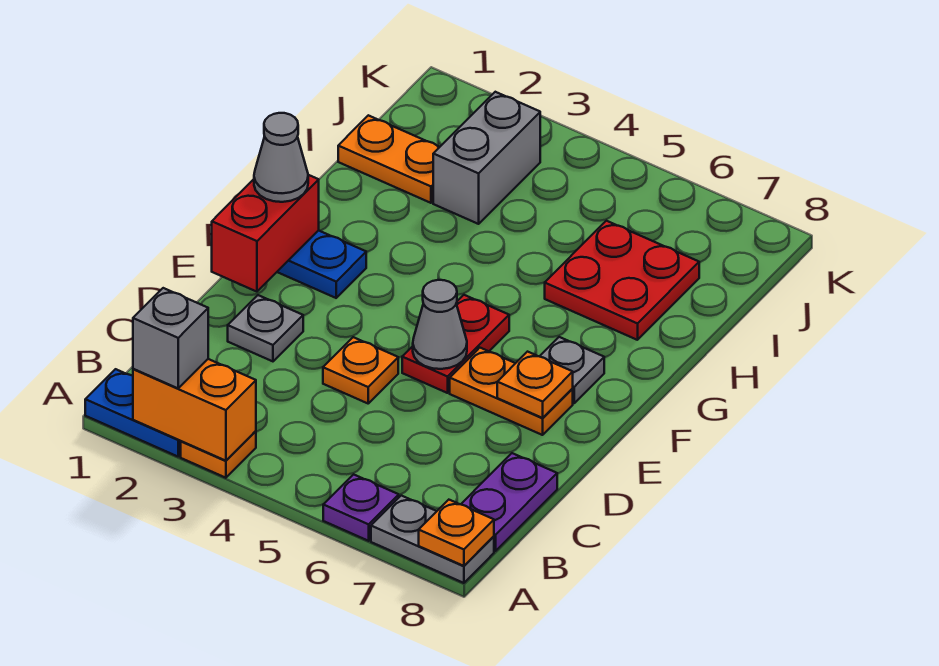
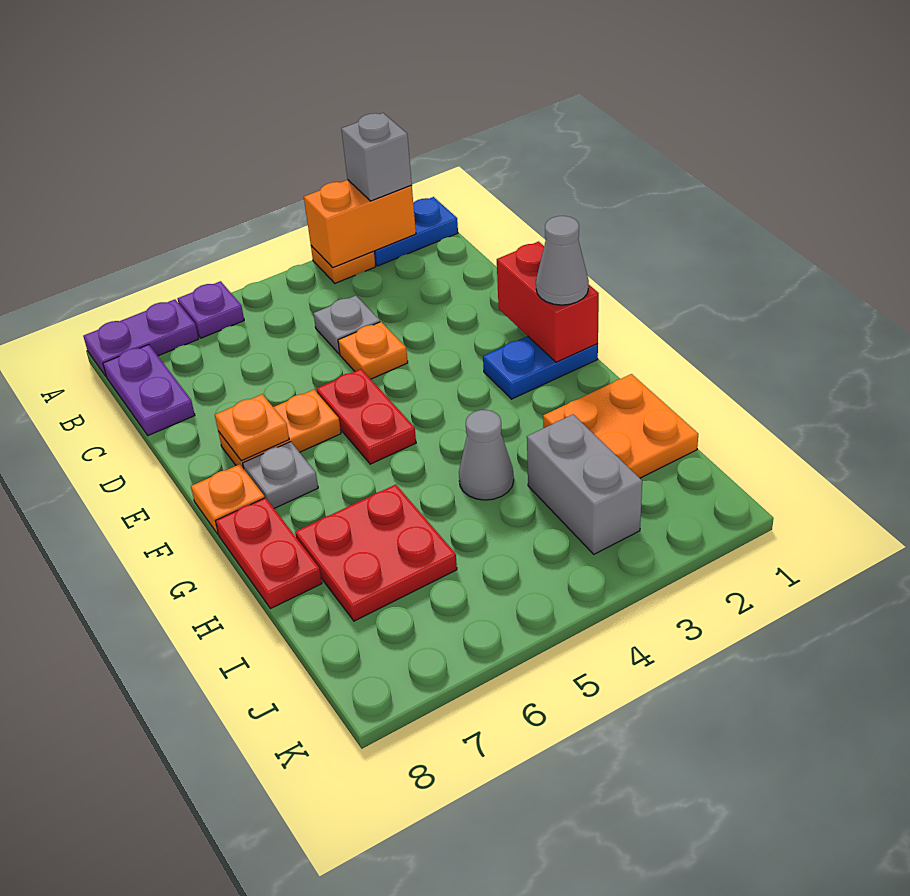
grey plate A7:A8 level 1 -> purple plate A7:A8 level 1
orange plate A8 level 2 -> orange plate F8 level 1
grey plate D2 level 1 -> grey plate C4 level 1
grey cone E5 level 2 -> grey cone H4 level 1
none -> red plate G8:H8 level 1
orange plate I1:I2 level 1 -> orange plate H1:I2 level 1

